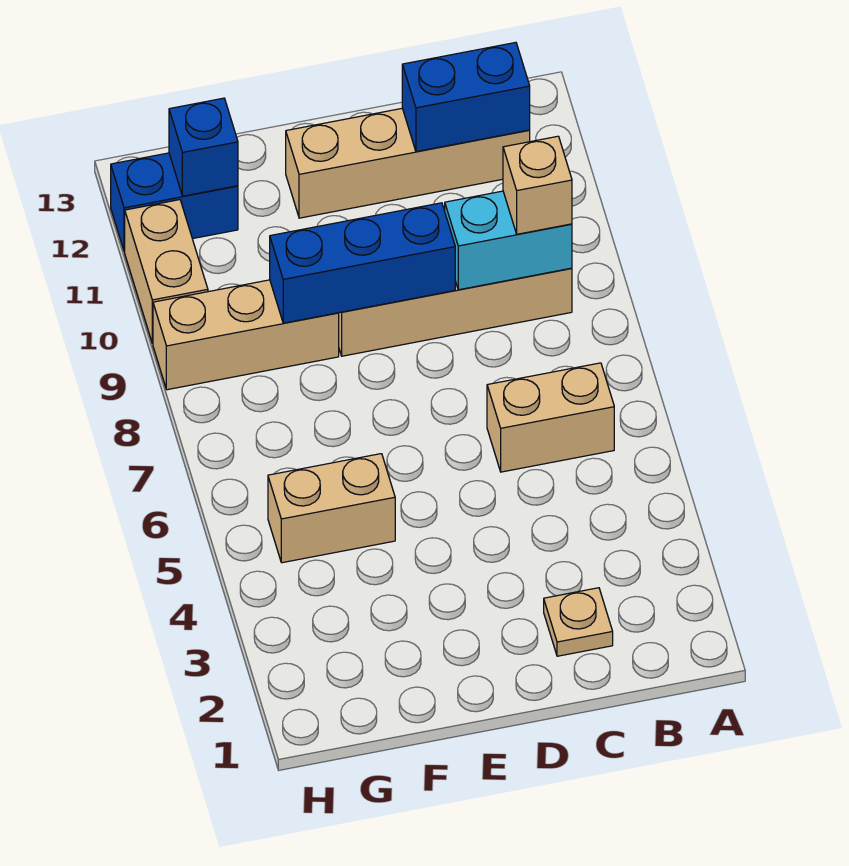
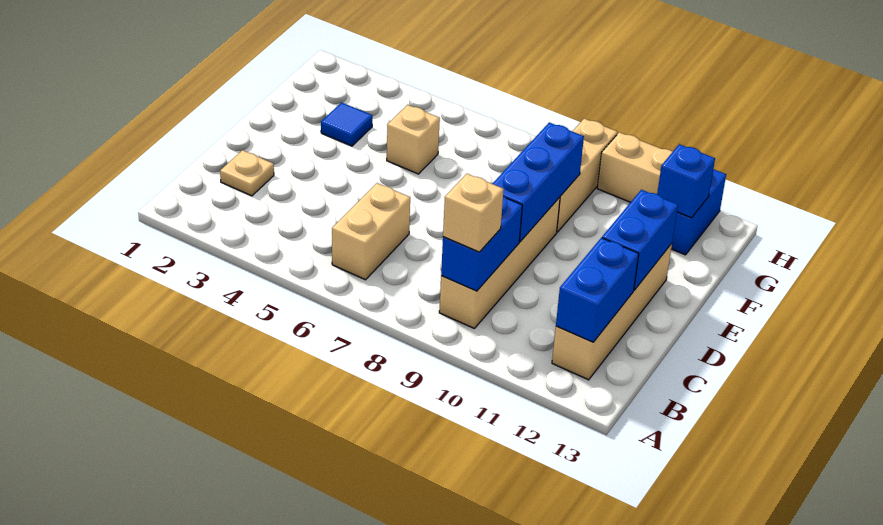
cyan brick B9:C9 level 2 -> blue brick B9:C9 level 2
none -> blue brick D12:E12 level 2
none -> blue tile F3 level 1
tan brick F5:G5 level 1 -> tan brick F5 level 1

